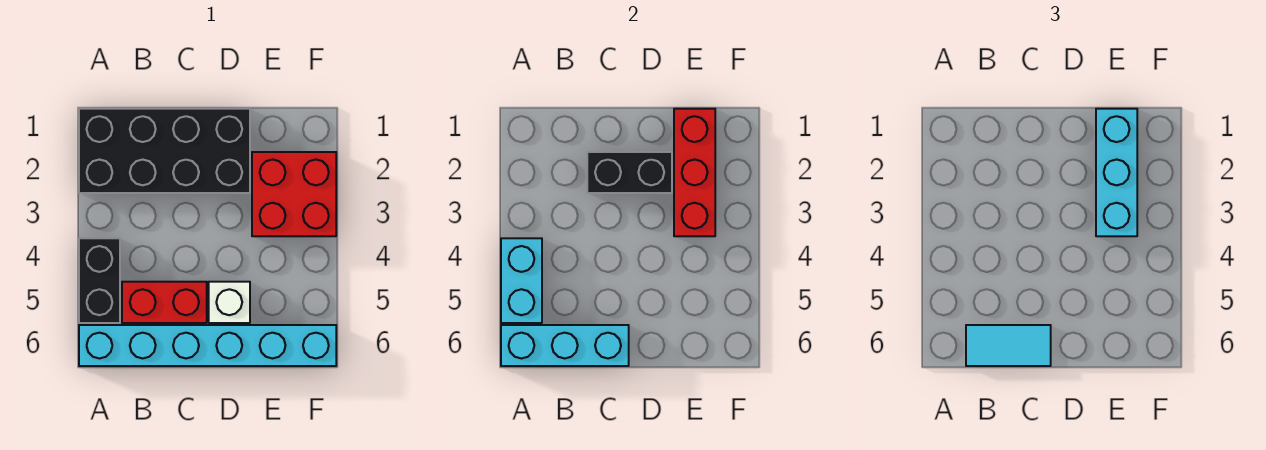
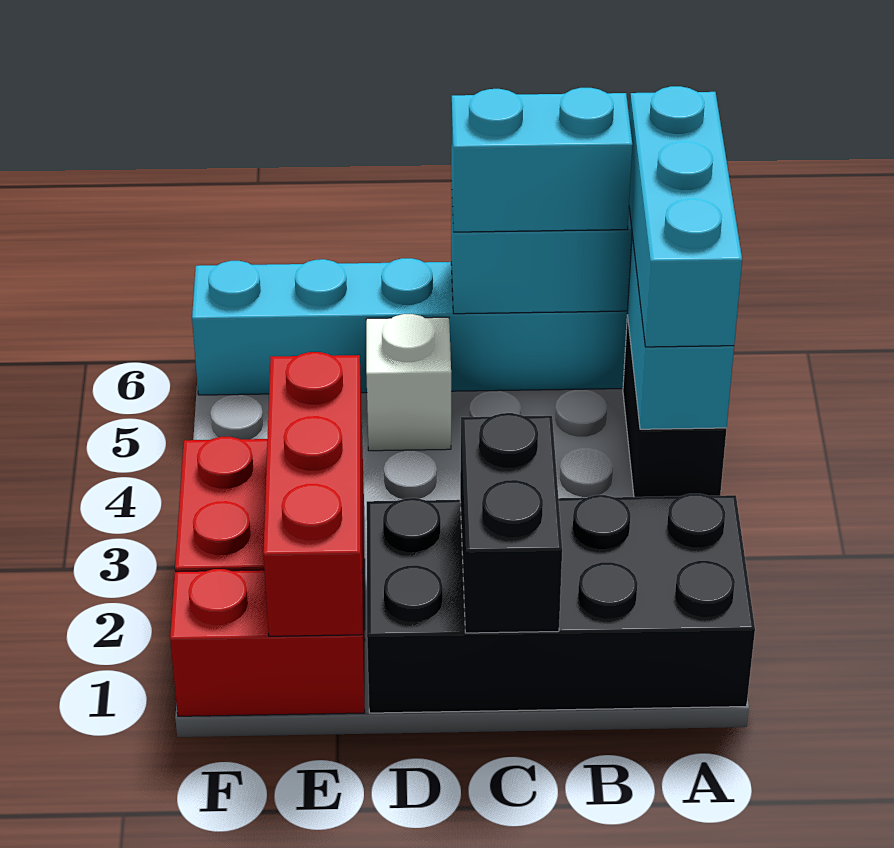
red brick B5:C5 level 1 -> red brick E1:F1 level 1
cyan tile B6:C6 level 3 -> cyan brick B6:C6 level 3
black brick C2:D2 level 2 -> black brick C1:C2 level 2
cyan brick E1:E3 level 3 -> cyan brick A4:A6 level 3

